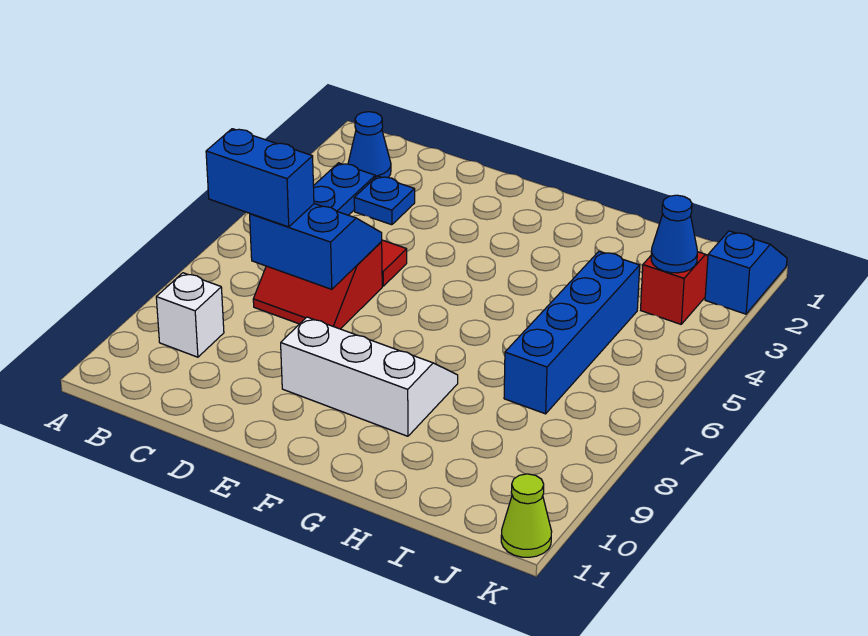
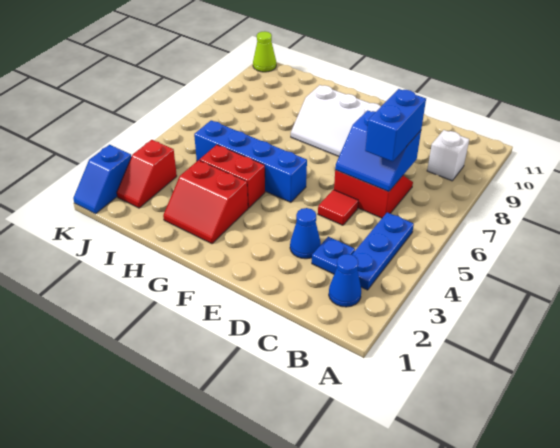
blue brick B7:C7 level 3 -> blue brick C6:C7 level 3
none -> red slope G2:H3 level 1 top 3
none -> red brick G4:H4 level 1
blue brick I4:I7 level 1 -> blue brick F5:I5 level 1
blue cone J3 level 2 -> blue cone D3 level 1

